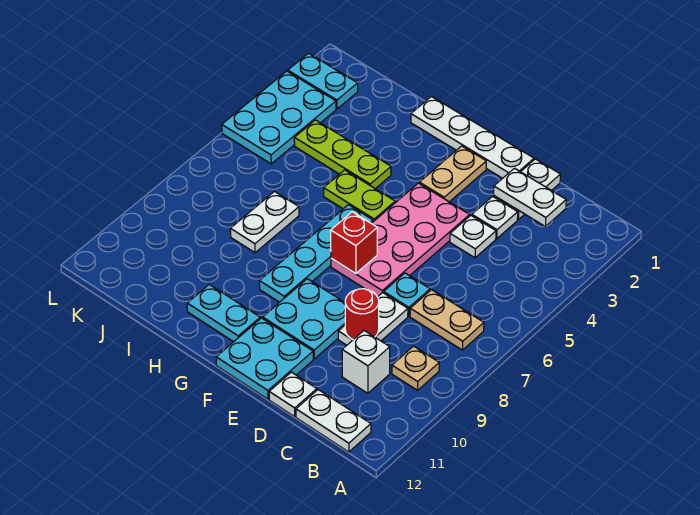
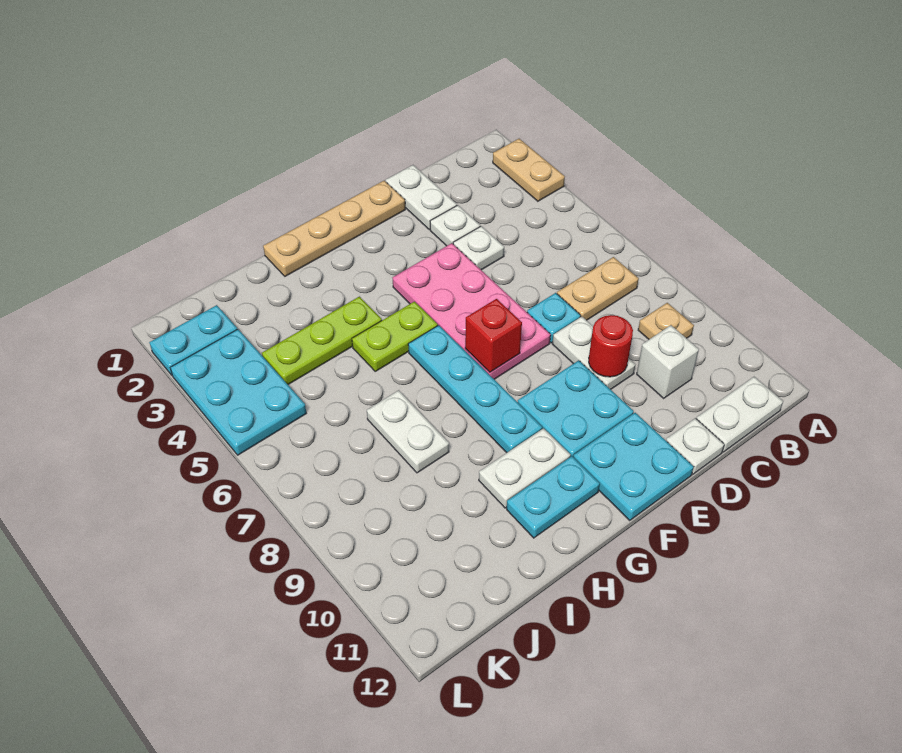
white plate C2:D2 level 2 -> white plate G10:H10 level 1
white plate E1:H1 level 1 -> tan plate E1:H1 level 1
tan plate F2:F3 level 1 -> tan plate A2:A3 level 1

